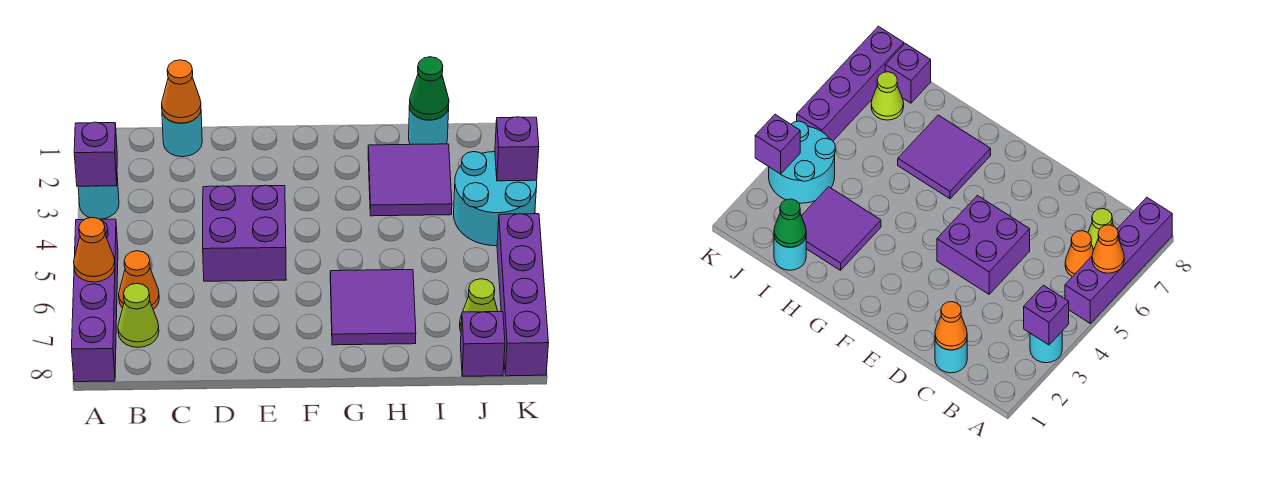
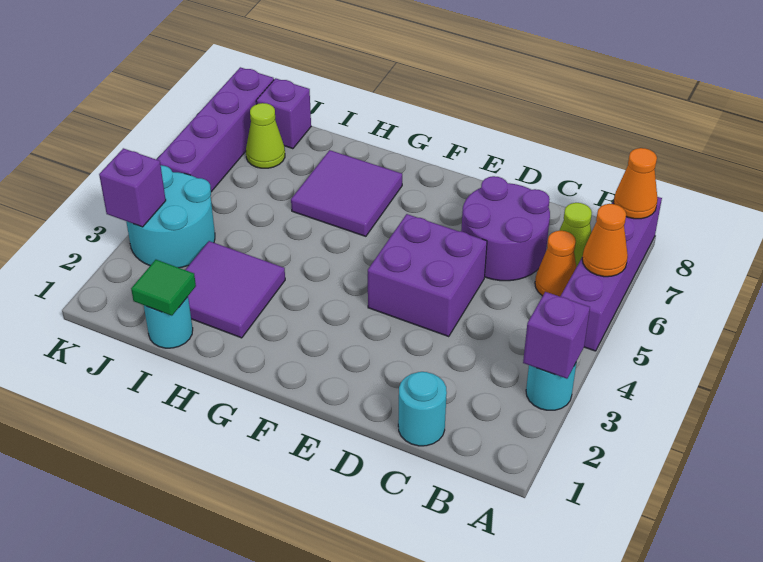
orange cone C1 level 2 -> orange cone A8 level 2
none -> purple round brick C6:D7 level 1
green cone I1 level 2 -> green tile I1 level 2

